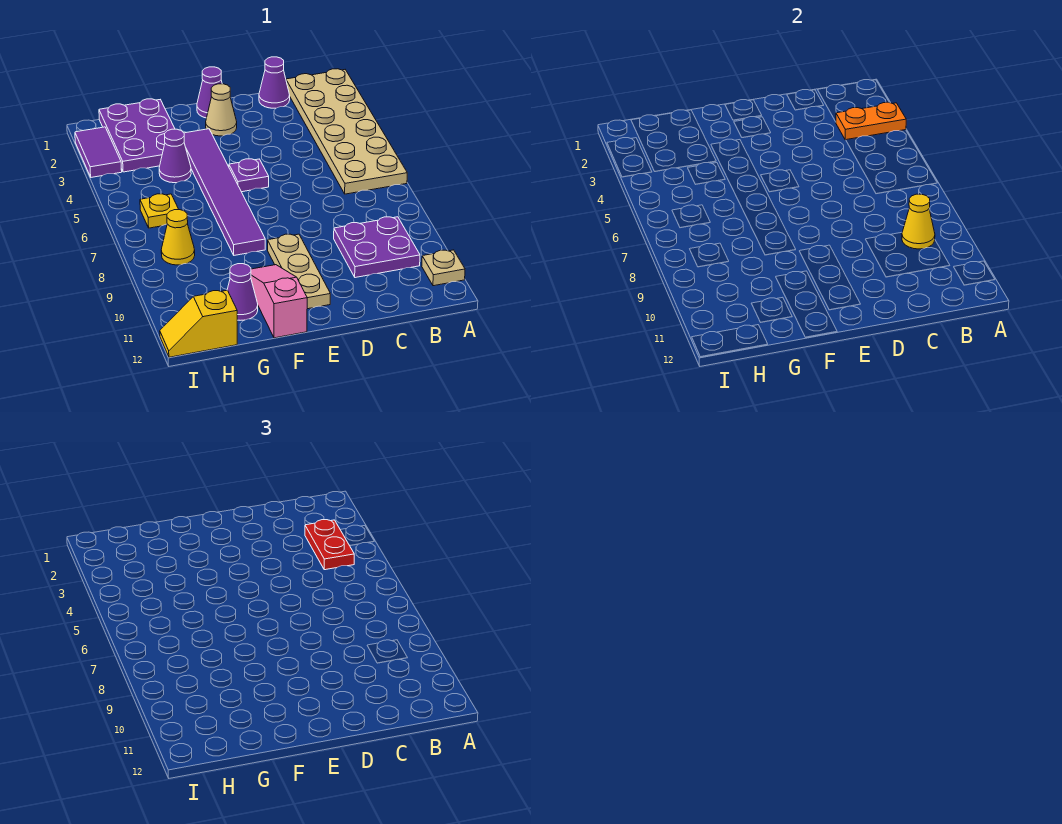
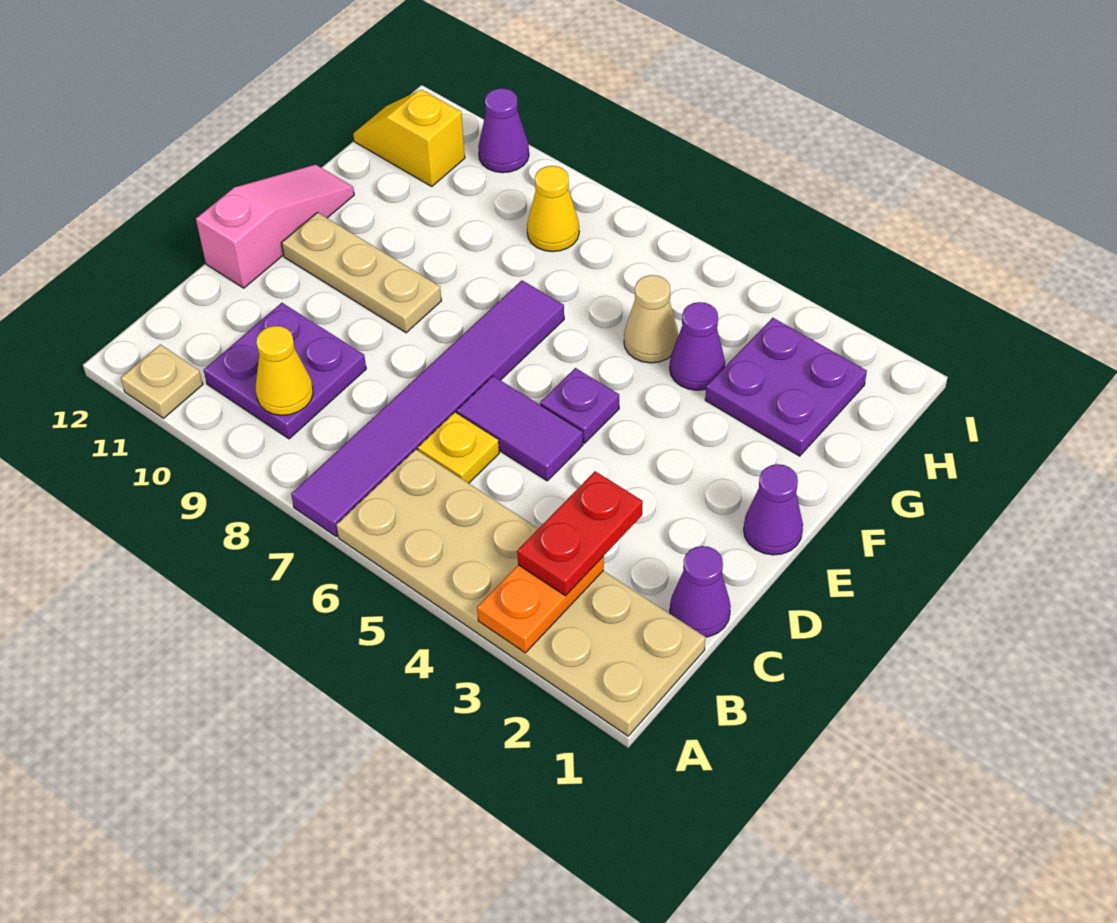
red plate B3:B4 level 3 -> red plate B3:C3 level 3
tan cone E2 level 1 -> tan cone G5 level 1
purple tile F3:F8 level 1 -> purple tile A7:F7 level 1
pink slope F10:F12 level 1 top 12 -> pink slope D12:F12 level 1 top D
purple plate G1:H3 level 1 -> purple plate G2:H3 level 1
purple cone G11 level 1 -> purple cone I10 level 1
yellow plate H6 level 1 -> yellow plate C6 level 1
yellow slope H12:I12 level 1 top H -> yellow slope H11:H12 level 1 top 11
purple tile I2:I3 level 1 -> purple tile D5:D6 level 1

